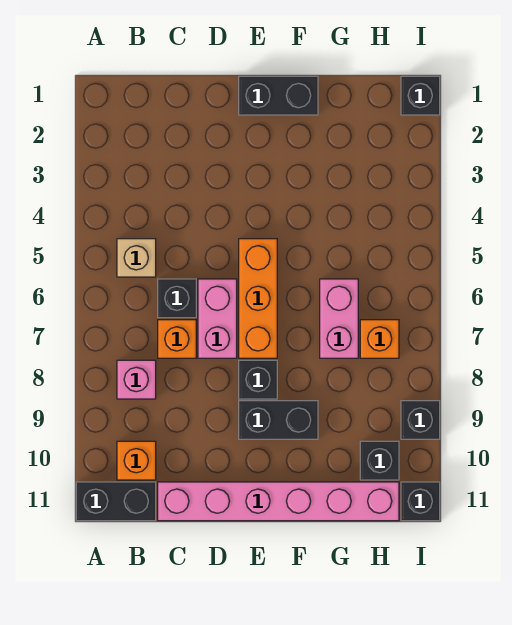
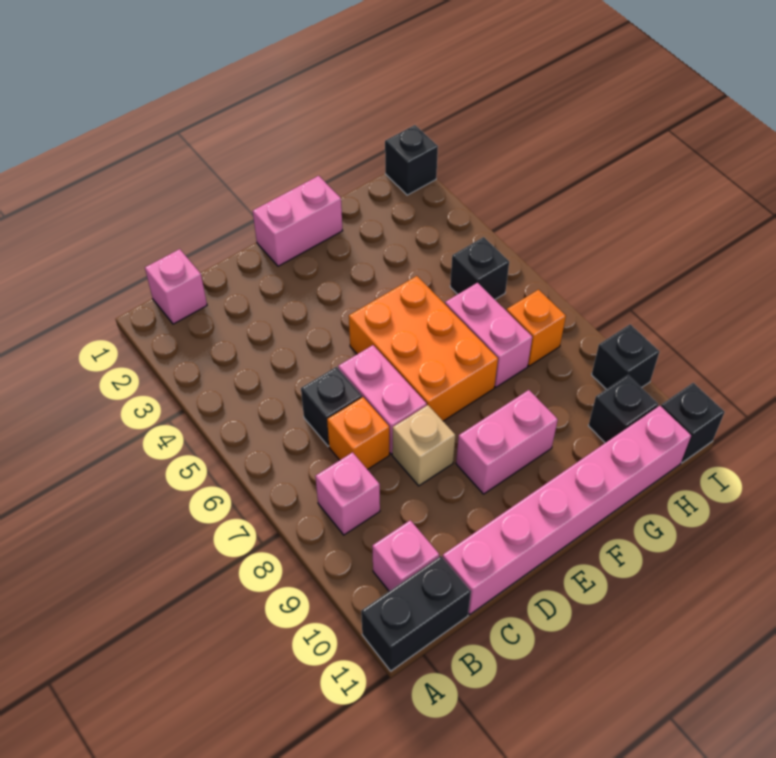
none -> pink brick B1 level 1
tan brick B5 level 1 -> tan brick D8 level 1
orange brick B10 level 1 -> pink brick B10 level 1
black brick E1:F1 level 1 -> pink brick E1:F1 level 1
orange brick E5:E7 level 1 -> orange brick E5:F7 level 1
black brick E8 level 1 -> black brick H5 level 1
black brick E9:F9 level 1 -> pink brick E9:F9 level 1

